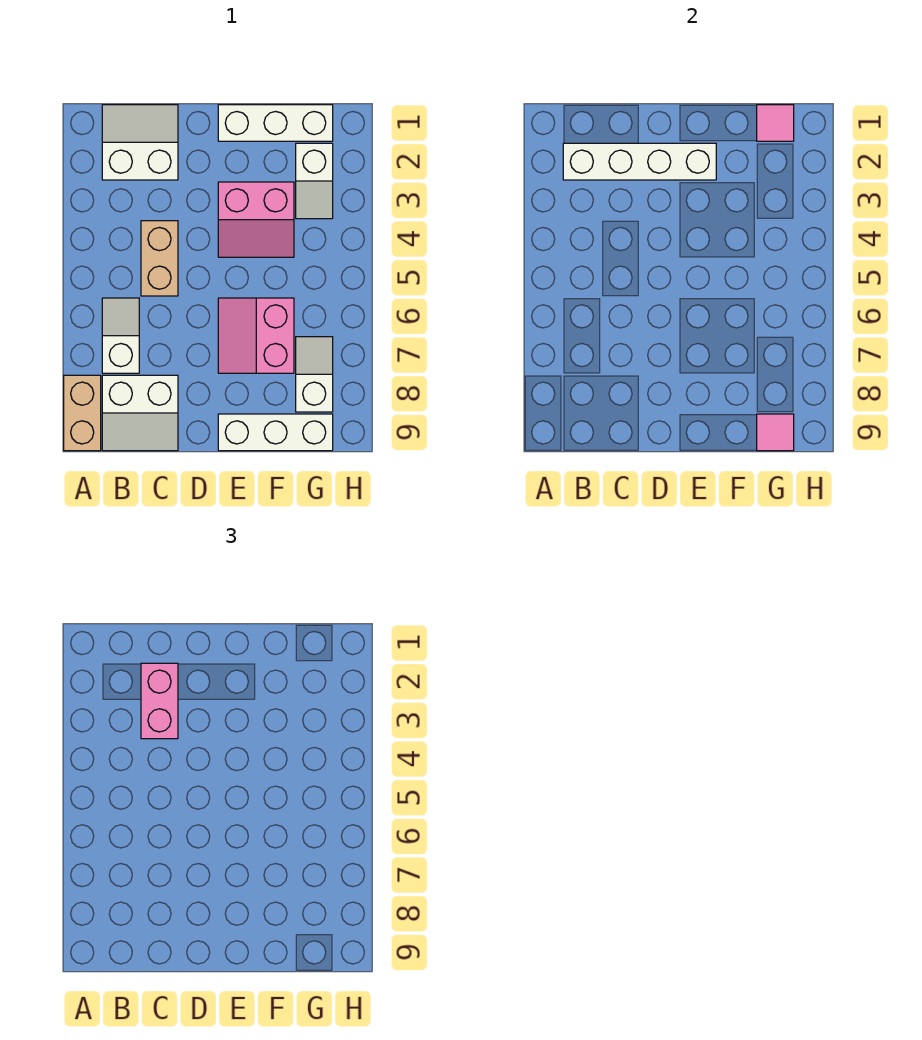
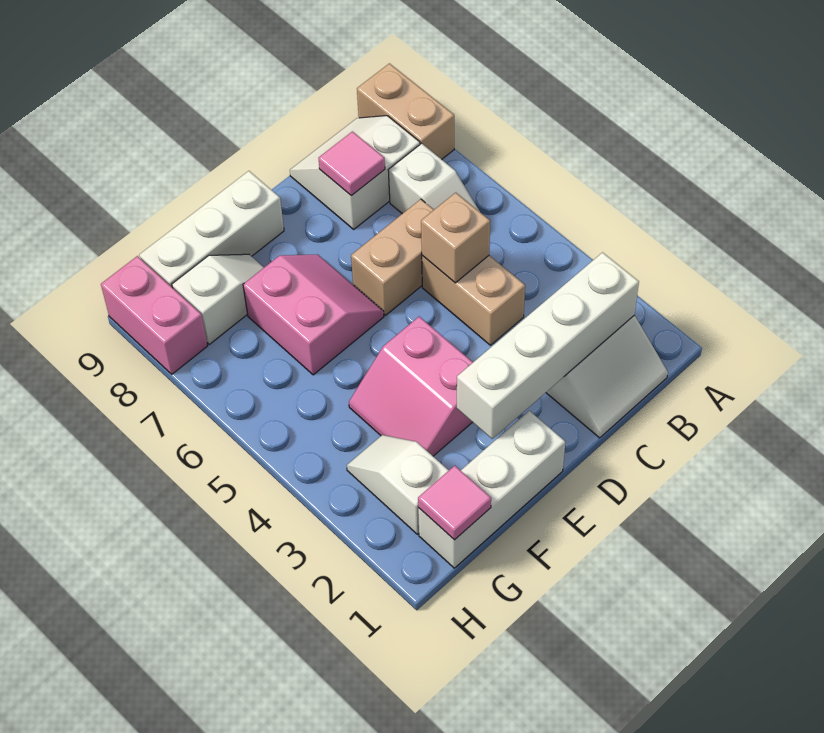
pink brick C2:C3 level 3 -> pink brick H8:H9 level 1
none -> tan brick C5 level 2
none -> tan brick C6:D6 level 1
pink slope E3:F4 level 1 top 3 -> pink slope E3:F4 level 1 top E
white slope G7:G8 level 1 top 8 -> white slope F8:G8 level 1 top G
pink tile G9 level 2 -> pink tile C8 level 2

